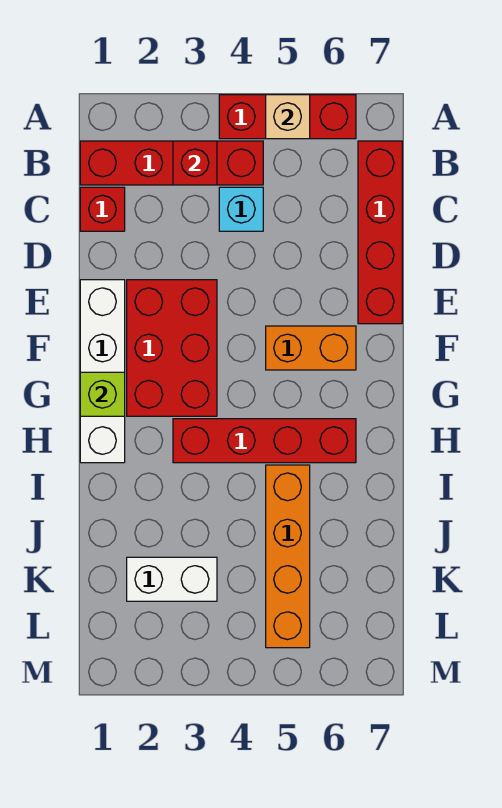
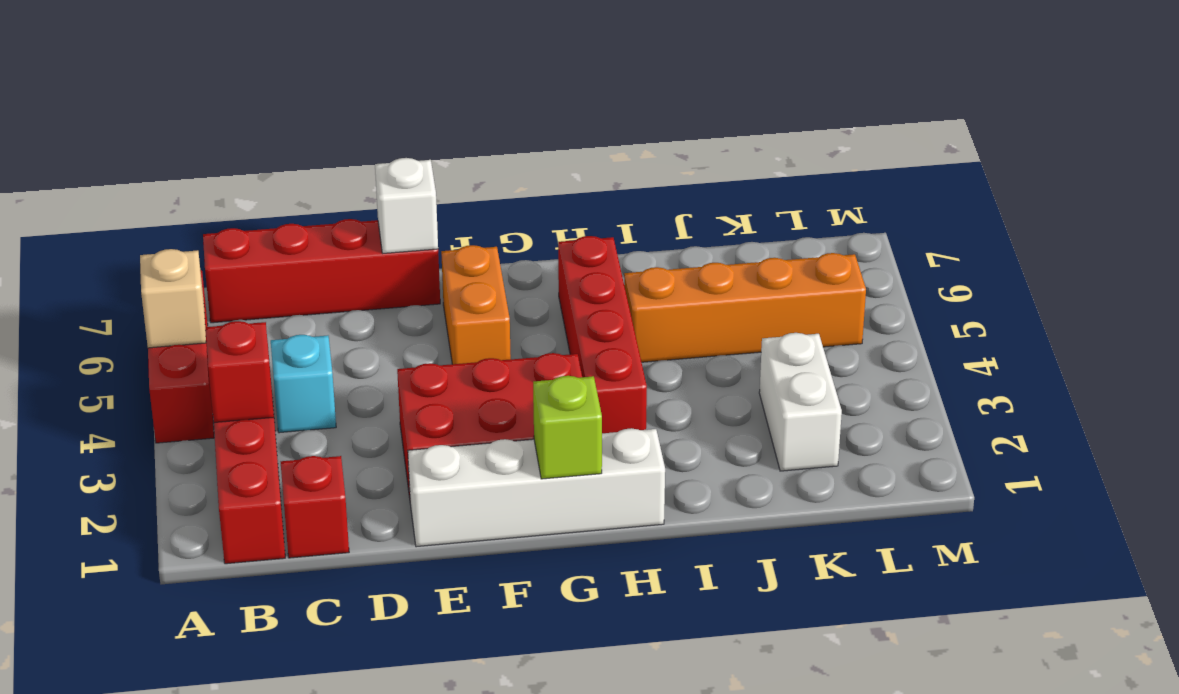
none -> white brick E7 level 2

